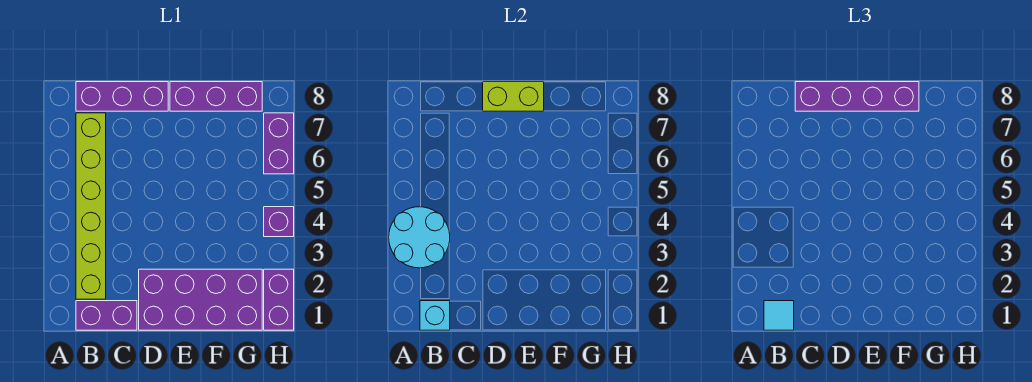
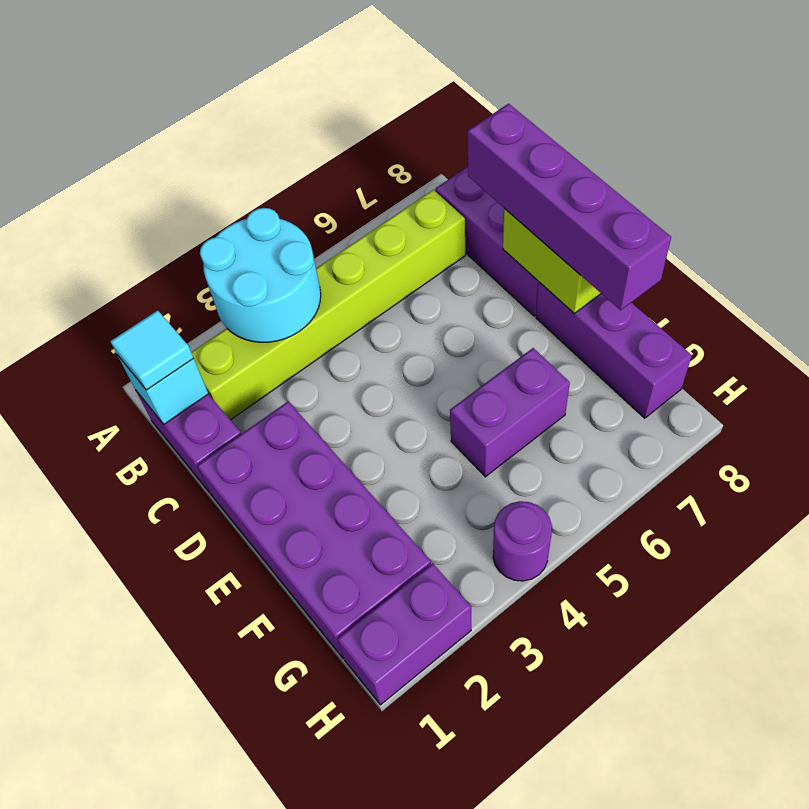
purple brick H4 level 1 -> purple round brick H4 level 1
purple brick H6:H7 level 1 -> purple brick F5:F6 level 1

